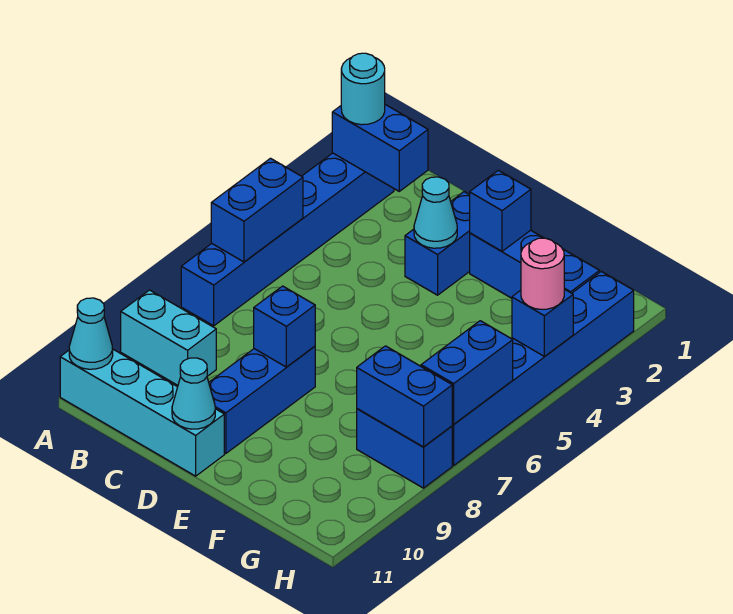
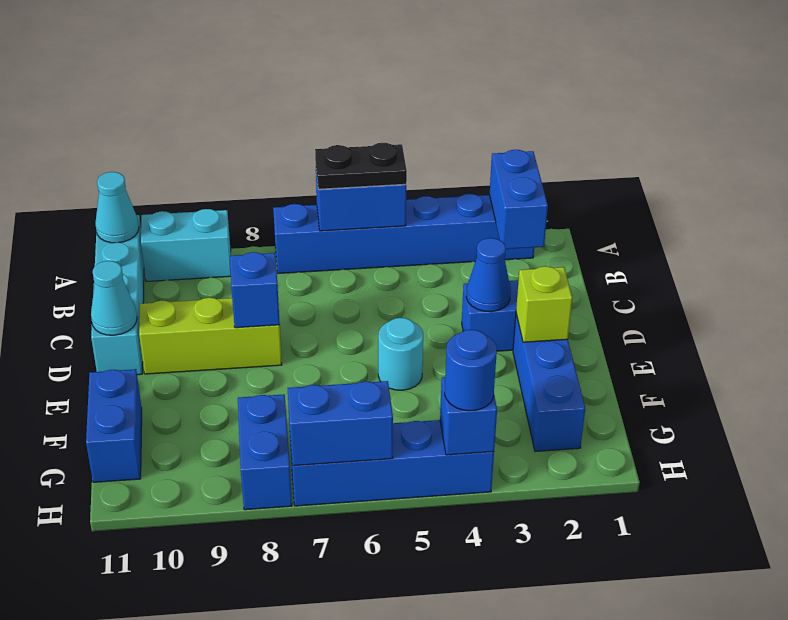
cyan round brick A2 level 3 -> cyan round brick E5 level 1
none -> black plate A5:A6 level 3
cyan brick A9:B9 level 1 -> cyan brick A9:A10 level 1
cyan cone D3 level 2 -> blue cone D3 level 2
blue brick D8:D10 level 1 -> lime brick D8:D10 level 1
blue brick E2 level 2 -> lime brick E2 level 2
blue brick G8:H8 level 2 -> blue brick F11:G11 level 1
blue brick H2:H7 level 1 -> blue brick H4:H7 level 1
pink round brick H4 level 3 -> blue round brick H4 level 3

